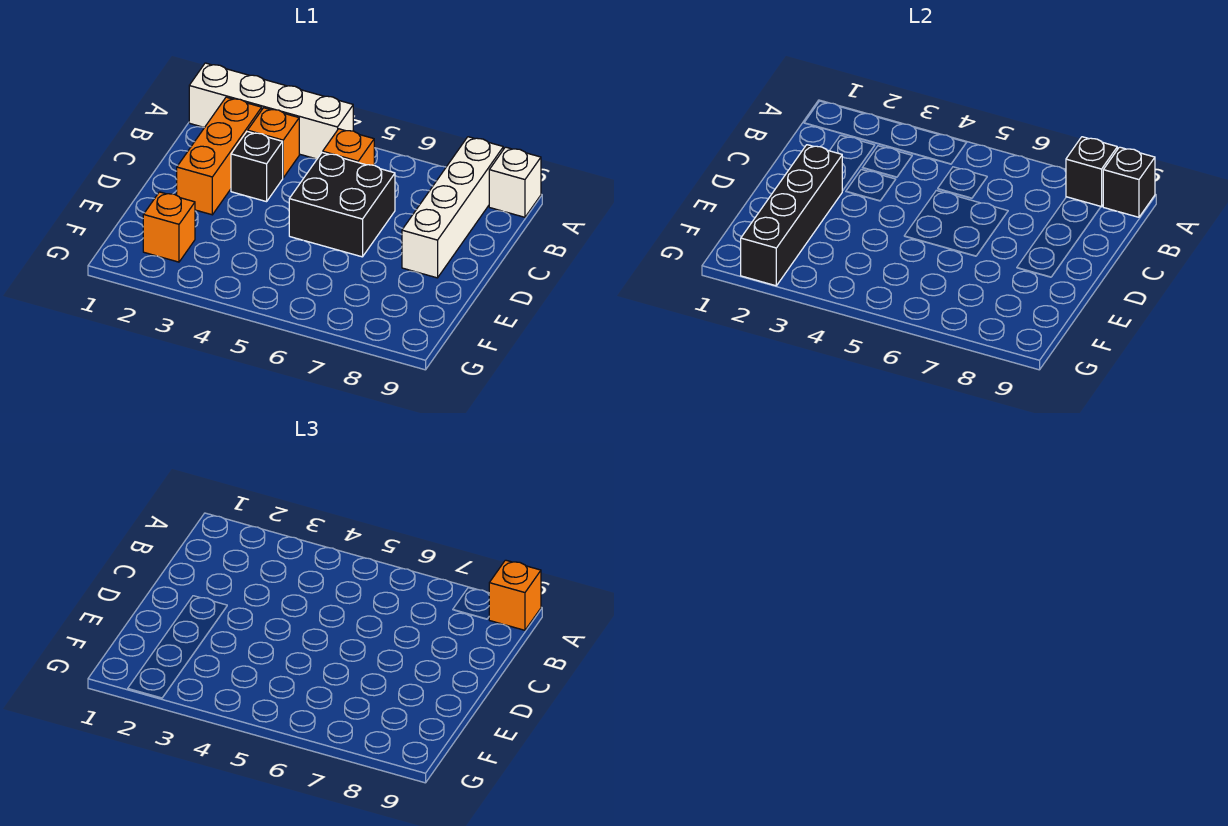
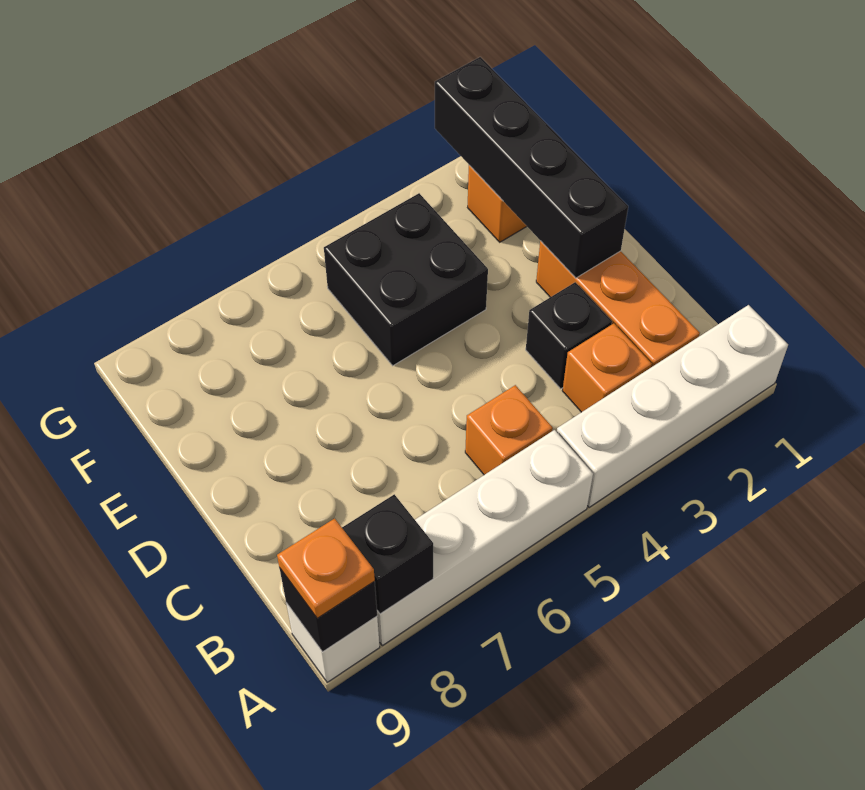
white brick A8:D8 level 1 -> white brick A5:A8 level 1
orange brick A9 level 3 -> orange plate A9 level 3
black brick C5:D6 level 1 -> black brick E4:F5 level 1

